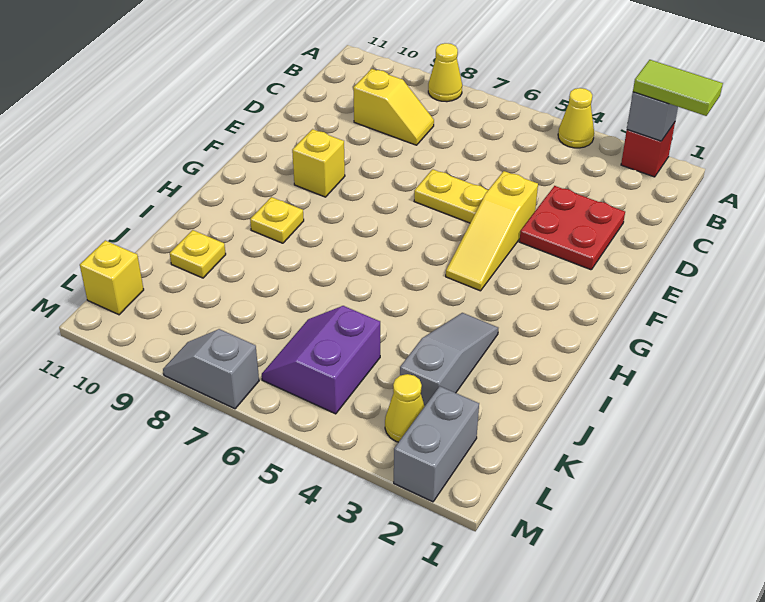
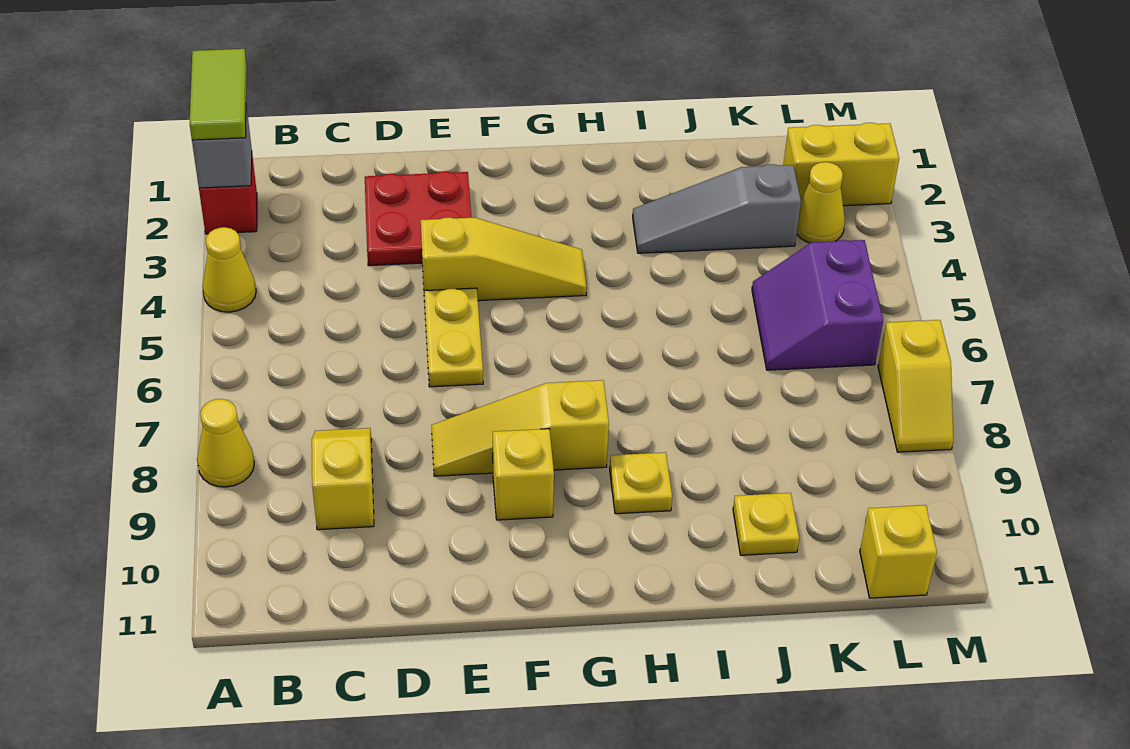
none -> yellow slope E8:G8 level 1 top G
purple slope K5:L6 level 1 top 5 -> purple slope K5:L6 level 1 top L
grey brick L2:M2 level 1 -> yellow brick L2:M2 level 1
grey slope M7:M8 level 1 top 7 -> yellow slope M7:M8 level 1 top 7

